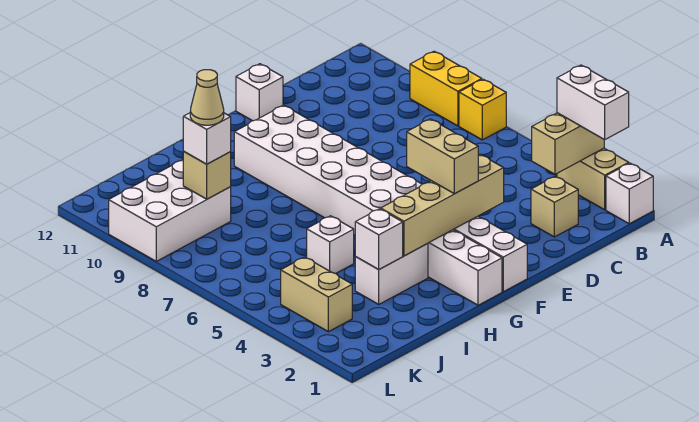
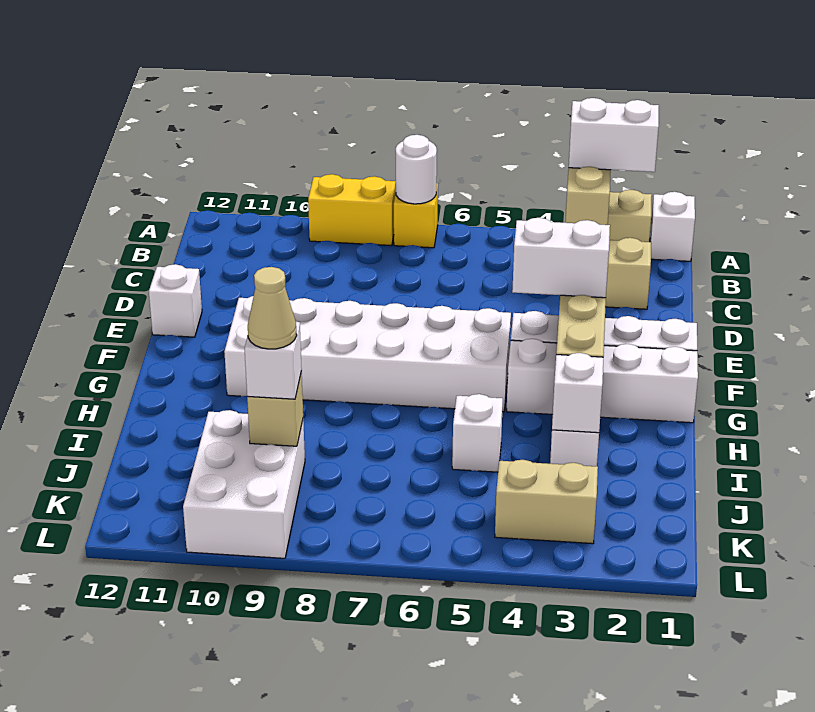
none -> white round brick A7 level 2
tan brick F3:F4 level 3 -> white brick F3:F4 level 3

